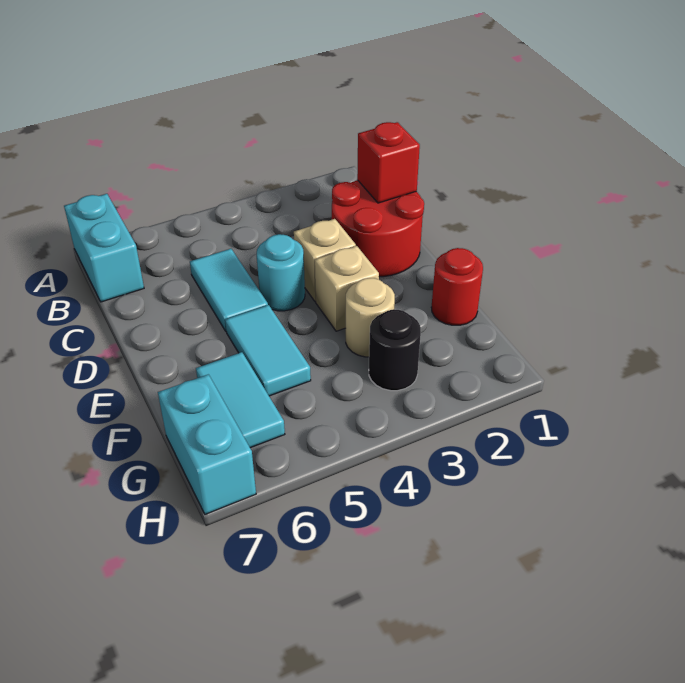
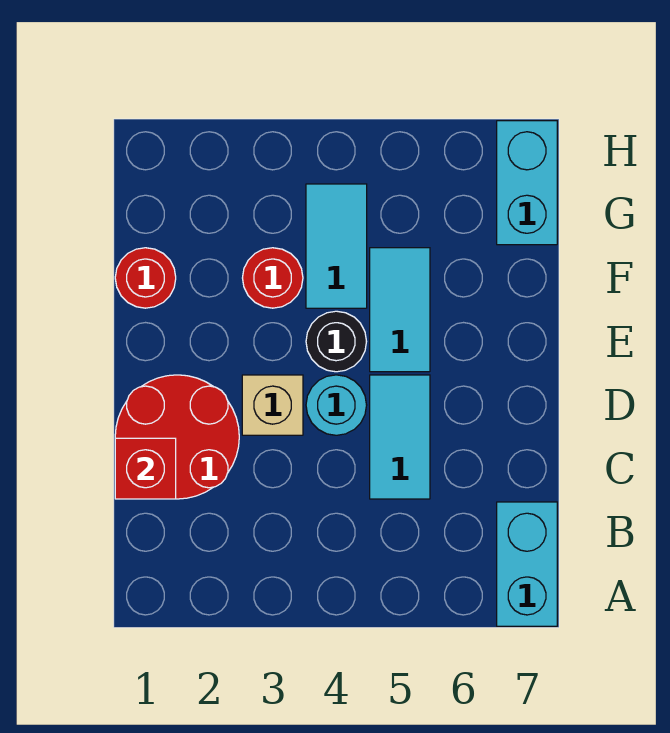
tan brick E3 level 1 -> none
tan round brick F3 level 1 -> red round brick F3 level 1
cyan tile F6:G6 level 1 -> cyan tile F4:G4 level 1
black round brick G3 level 1 -> black round brick E4 level 1

